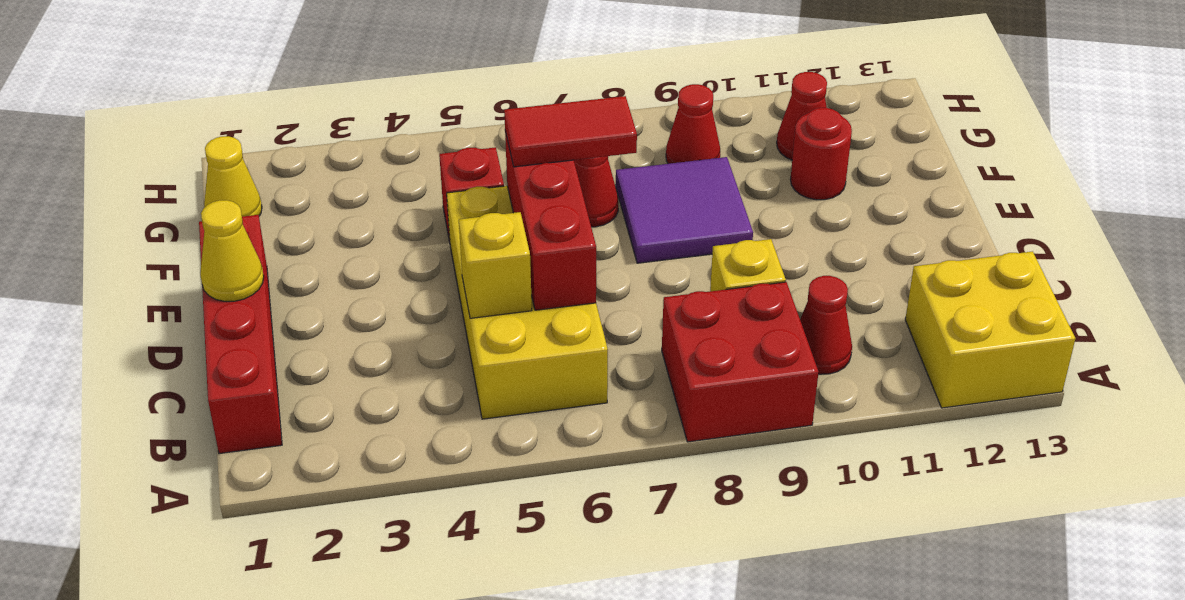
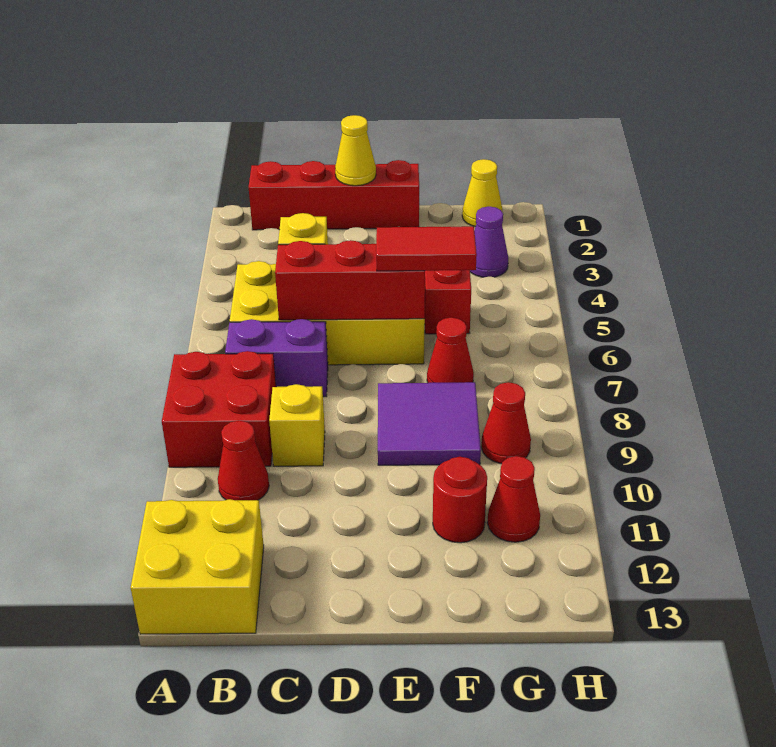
none -> purple brick B7:C7 level 1
red tile E6:E7 level 3 -> red tile E6:F6 level 3
none -> purple cone G3 level 1

